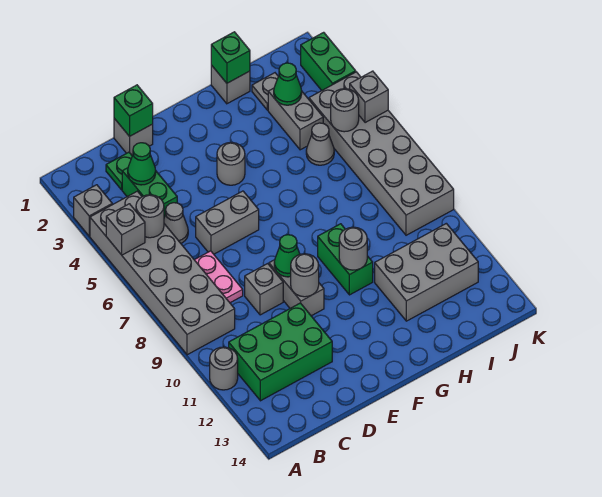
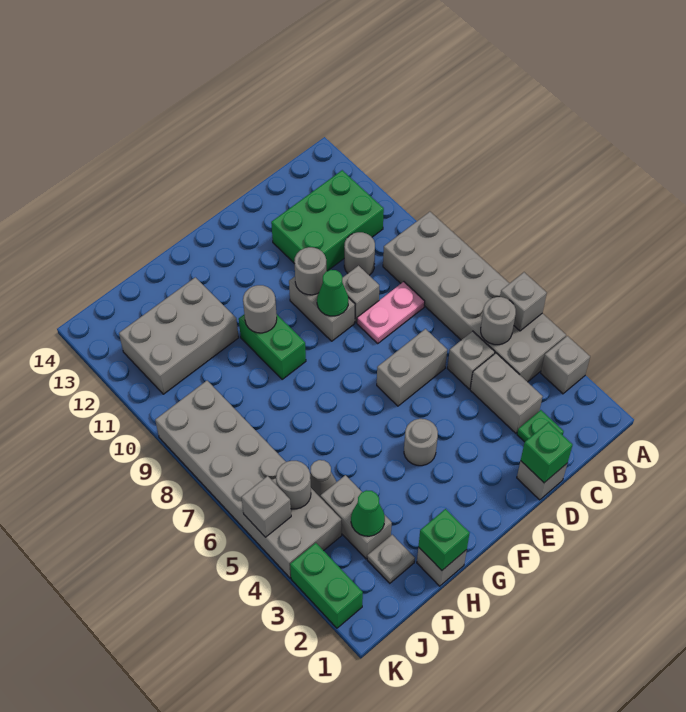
grey round brick A11 level 1 -> grey round brick C10 level 1
green brick C3:C4 level 1 -> grey brick C3:C4 level 1
green cone C3 level 2 -> none
grey cone C5 level 1 -> grey brick C5 level 1
pink plate C7:C8 level 1 -> pink plate C8:D8 level 1

